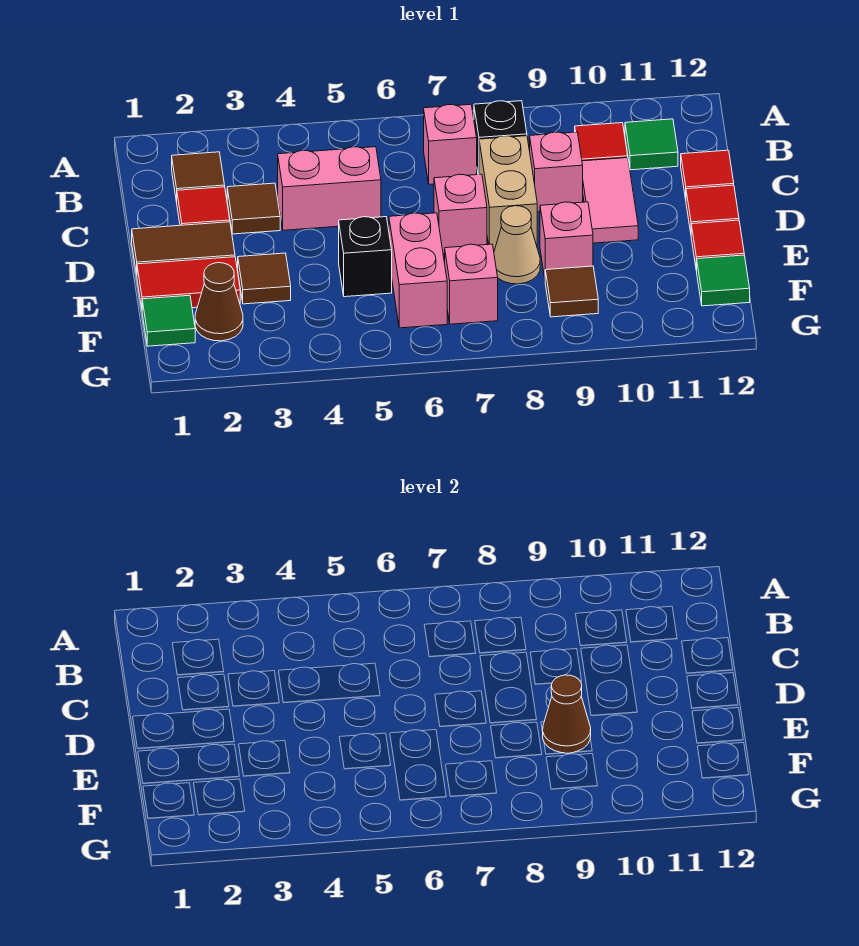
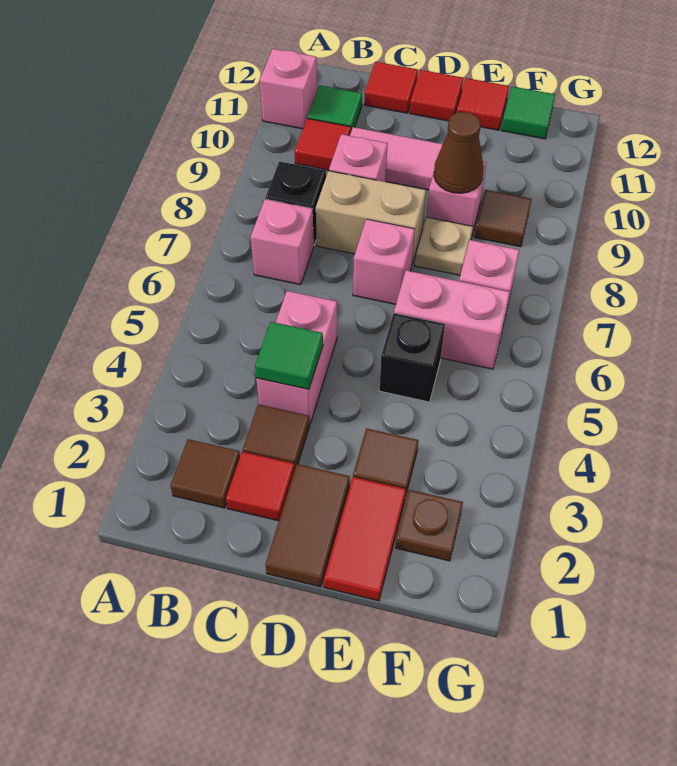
none -> pink brick A11 level 1
tan cone E8 level 1 -> tan plate E8 level 1
green tile F1 level 1 -> green tile C4 level 2
brown cone F2 level 1 -> brown plate F2 level 1

